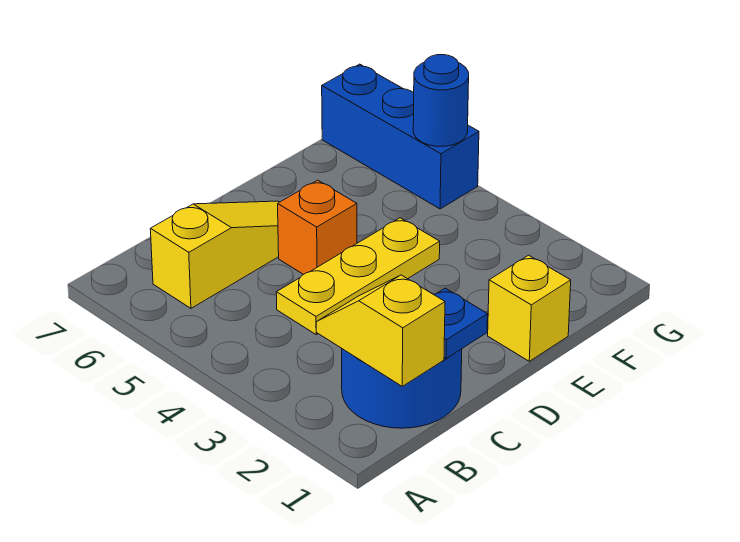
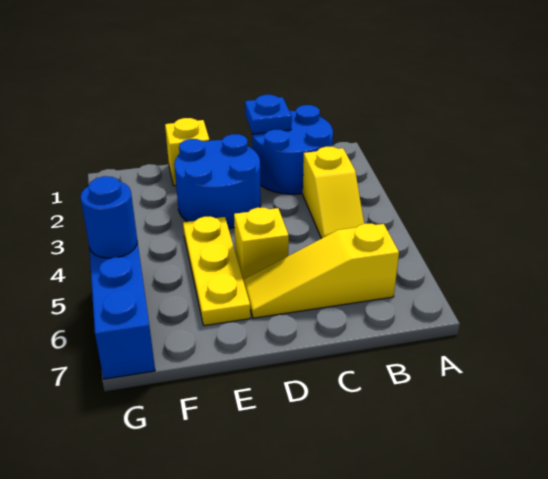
yellow slope B1:B2 level 2 top 1 -> yellow slope B3:B4 level 1 top 3
yellow plate C4:E4 level 1 -> yellow plate E4:E6 level 1
none -> blue round brick D2:E3 level 1
orange brick D5 level 1 -> yellow brick D5 level 1

